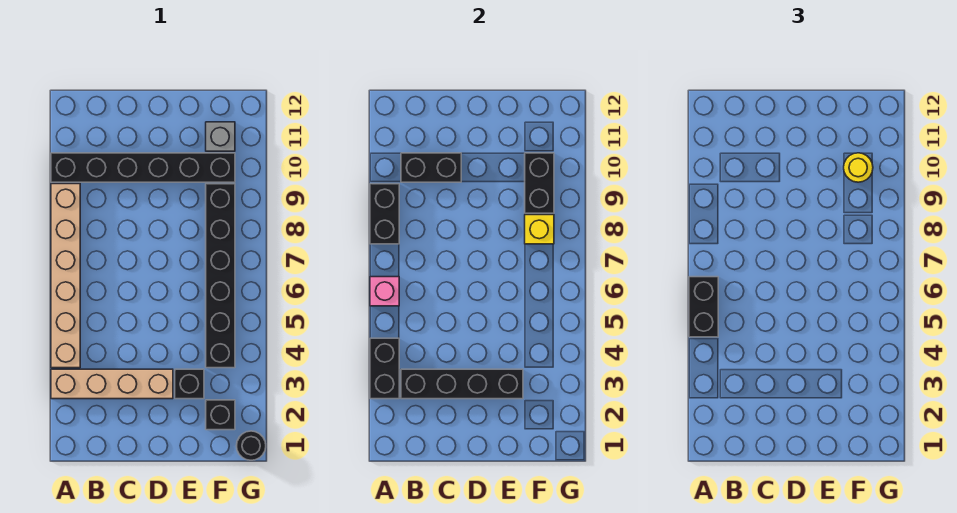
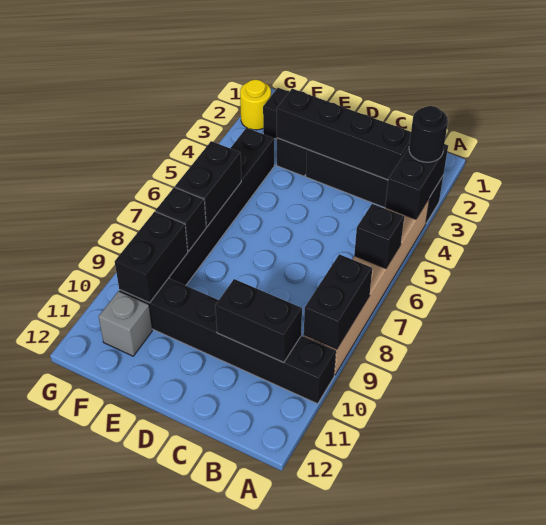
tan brick A3:D3 level 1 -> black brick A3:D3 level 1
black brick A5:A6 level 3 -> black brick F6:F7 level 2
pink brick A6 level 2 -> black brick A6 level 2
yellow brick F8 level 2 -> black brick F8 level 2
yellow round brick F10 level 3 -> yellow round brick G2 level 1
black round brick G1 level 1 -> black round brick A3 level 3

